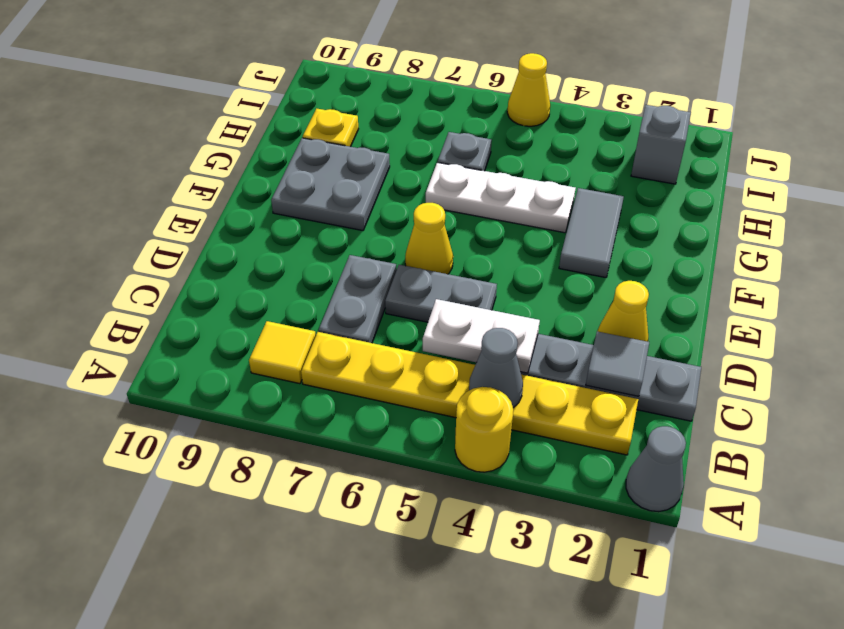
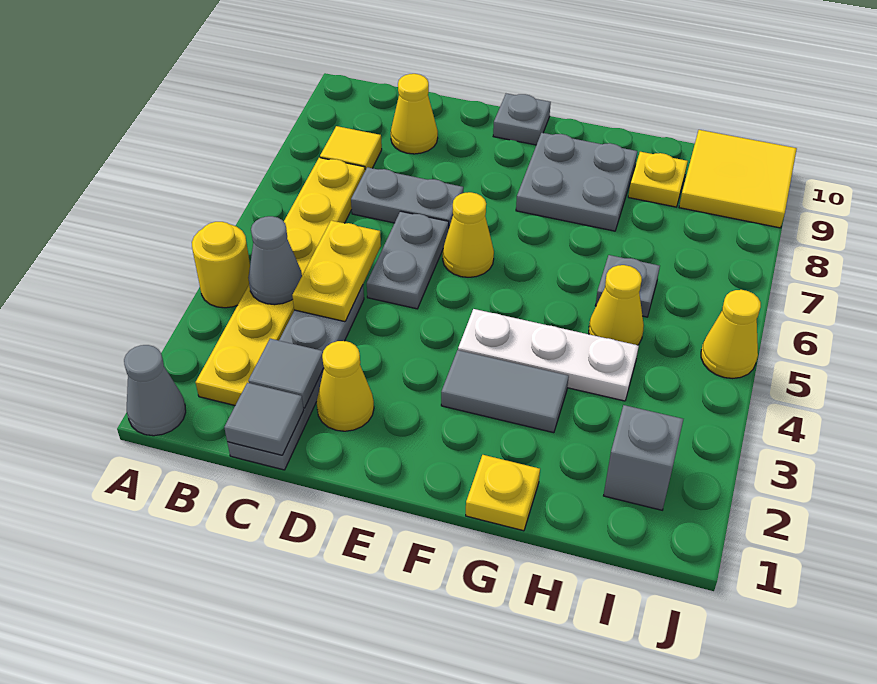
none -> grey tile C1 level 2
white plate C4:C5 level 2 -> yellow plate C4:C5 level 2
none -> yellow cone C9 level 1
none -> grey plate E10 level 1
none -> yellow plate G1 level 1
white plate G4:G6 level 1 -> white plate F4:H4 level 1
none -> yellow cone H5 level 1
none -> yellow tile I9:J10 level 1

